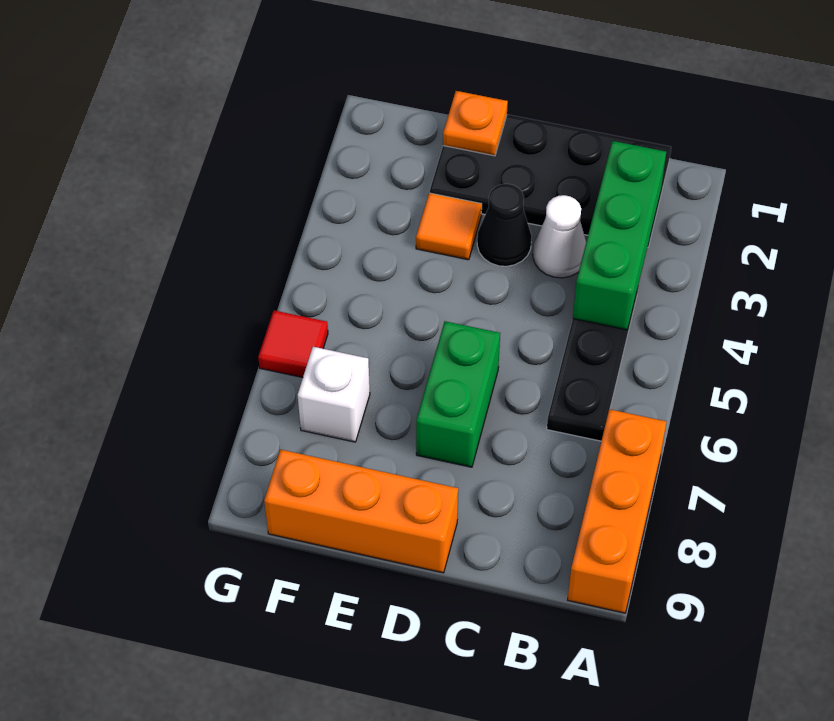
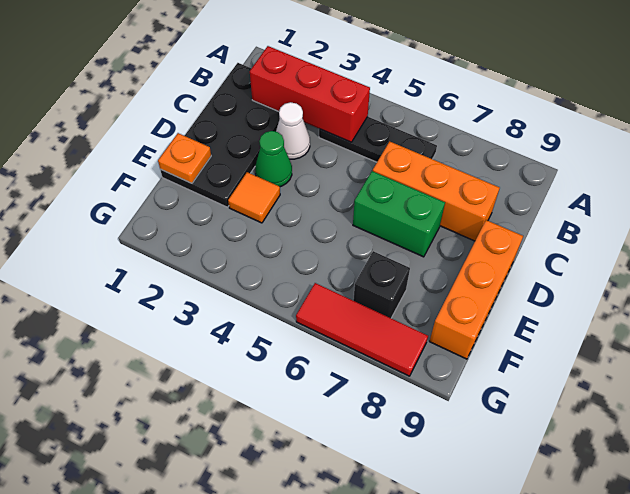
orange brick A7:A9 level 1 -> orange brick C6:C8 level 1
green brick B2:B4 level 2 -> red brick B2:B4 level 2
black cone D3 level 1 -> green cone D3 level 1
white brick F7 level 1 -> black brick F7 level 1
red tile G6 level 1 -> red tile G6:G8 level 1

